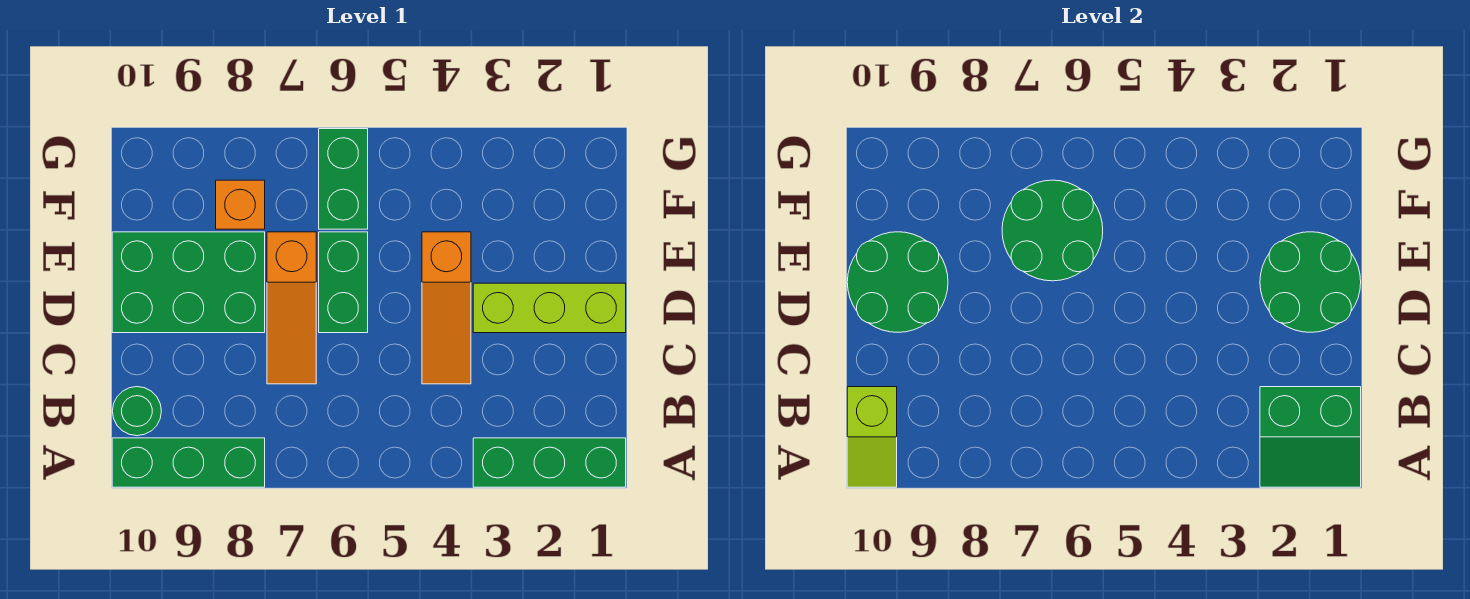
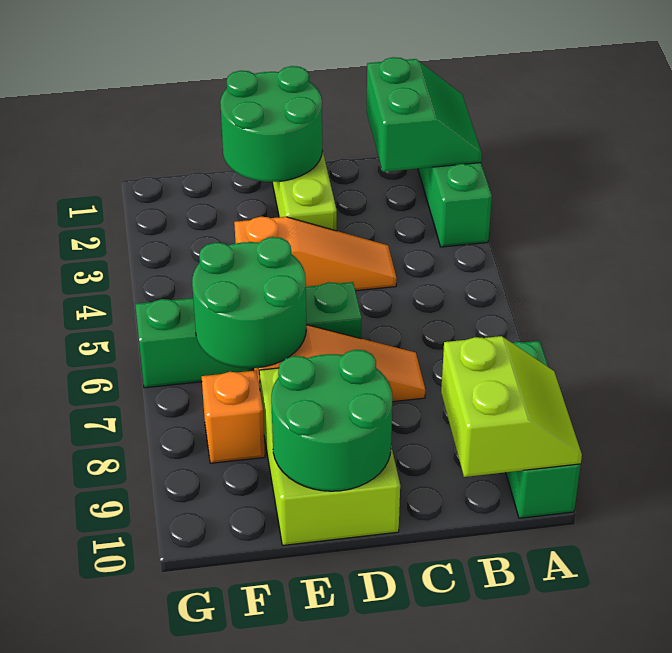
lime slope A10:B10 level 2 top B -> lime slope A9:B10 level 2 top B
green round brick B10 level 1 -> none
green brick D8:E10 level 1 -> lime brick D8:E10 level 1

